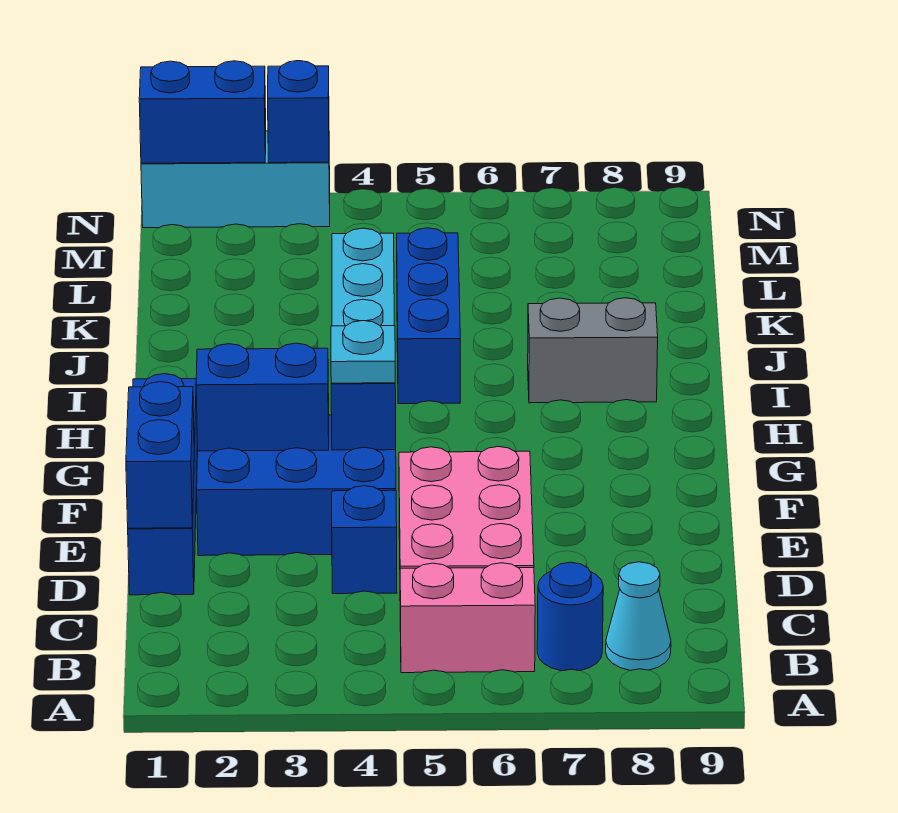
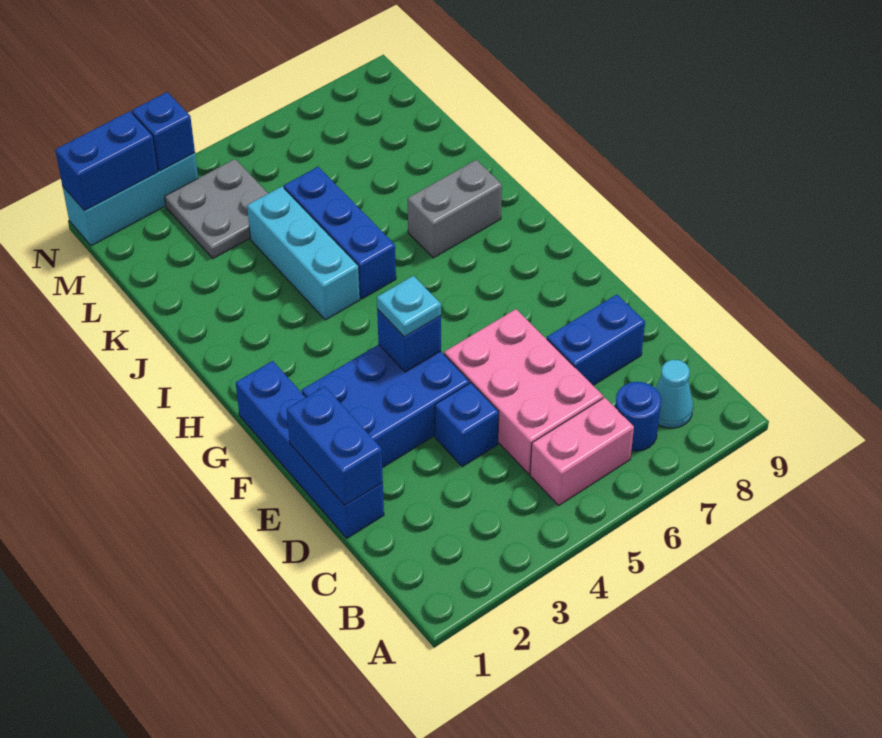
blue brick F2:F3 level 2 -> blue brick D7:D8 level 1
none -> grey plate L3:M4 level 1

